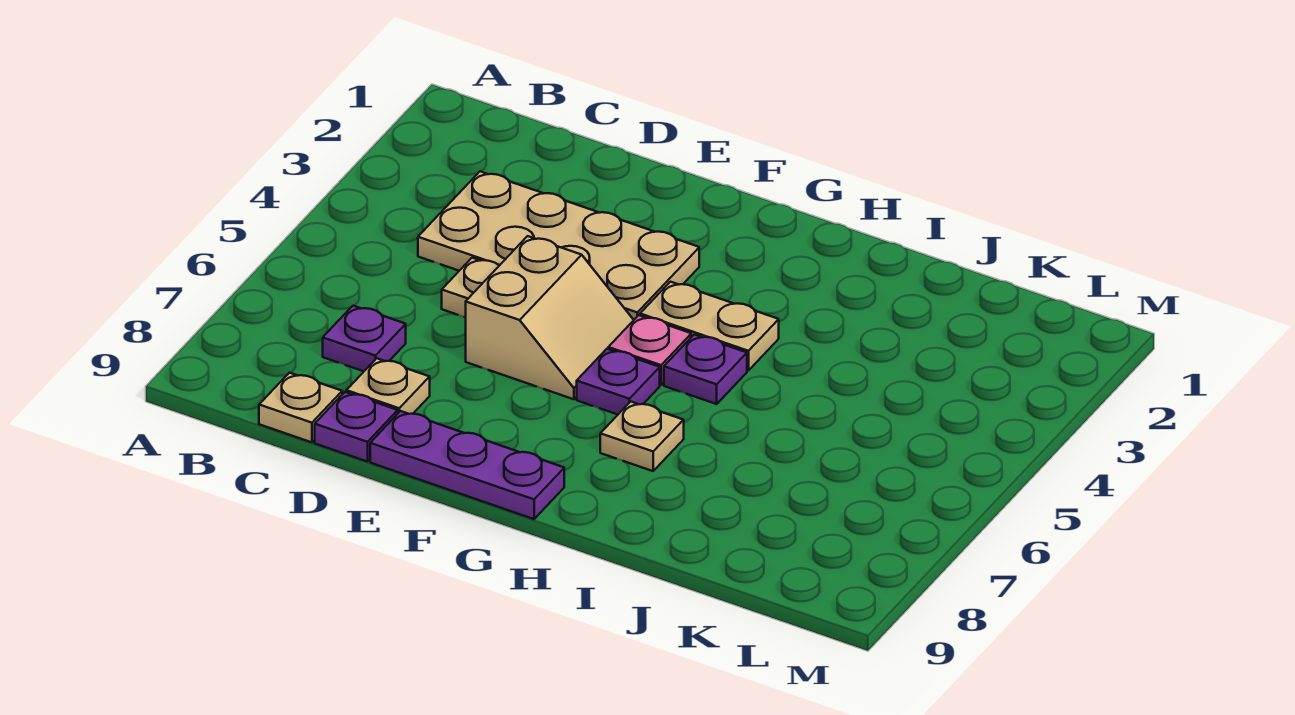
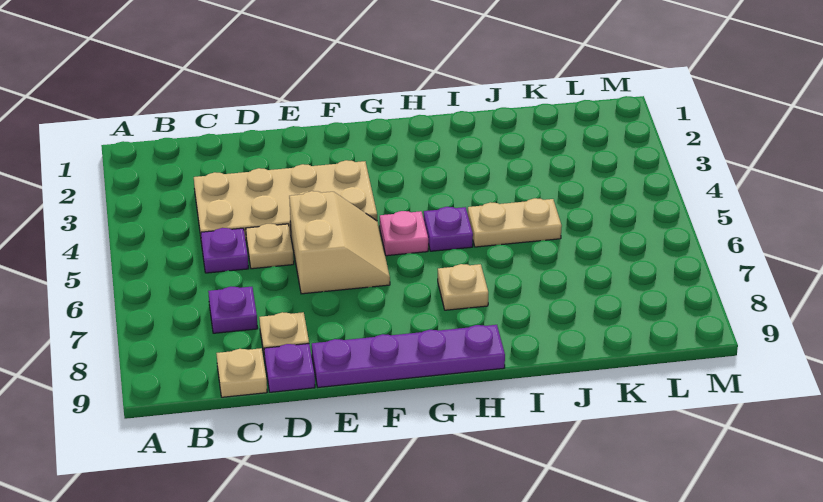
purple plate E9:G9 level 1 -> purple plate E9:H9 level 1
tan plate G4:H4 level 1 -> tan plate I5:J5 level 1
purple plate G6 level 1 -> purple plate C5 level 1

